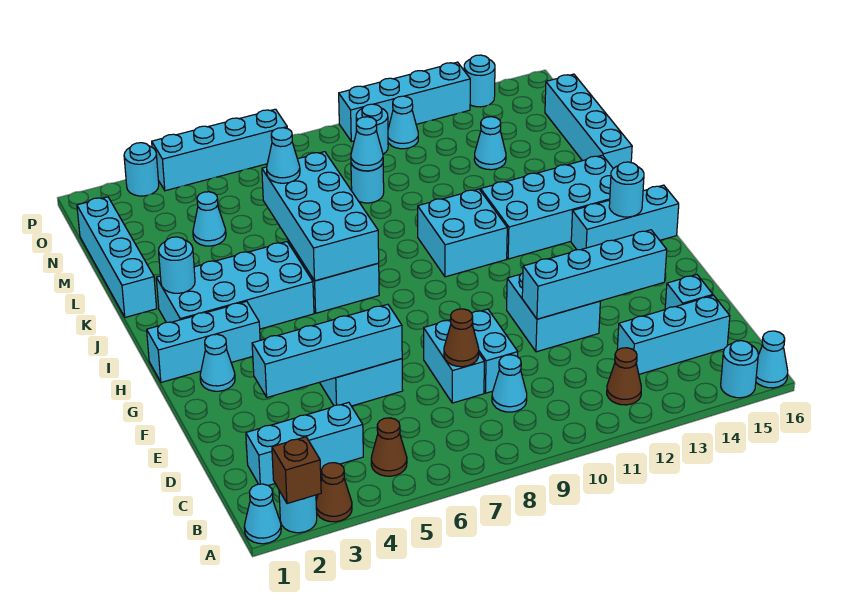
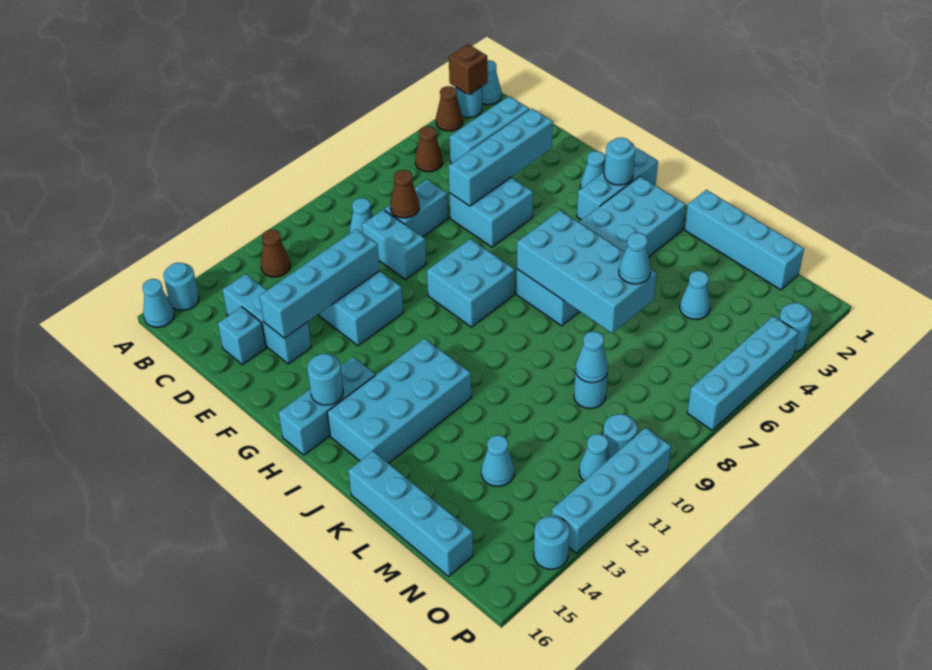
cyan brick C13:C15 level 1 -> cyan brick C14:E14 level 1
cyan brick D8:E8 level 1 -> cyan brick D7:D8 level 1
cyan brick I10:J11 level 1 -> cyan brick G8:H9 level 1
cyan round brick J2 level 2 -> cyan round brick H2 level 2

